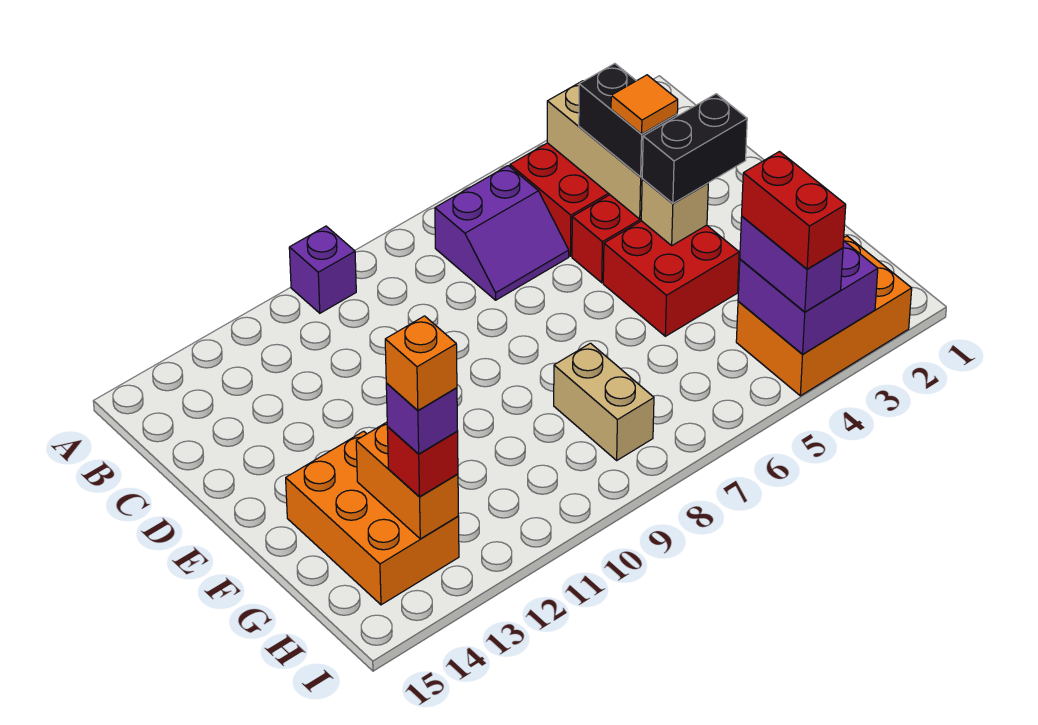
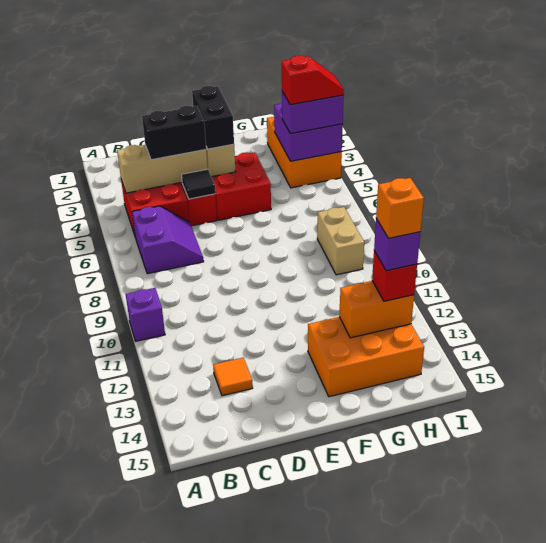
orange tile D4 level 4 -> orange tile C13 level 1
none -> black tile D5 level 2
tan brick G8:H8 level 1 -> tan brick H8:H9 level 1
red brick H4:I4 level 4 -> red slope H4:I4 level 4 top H

